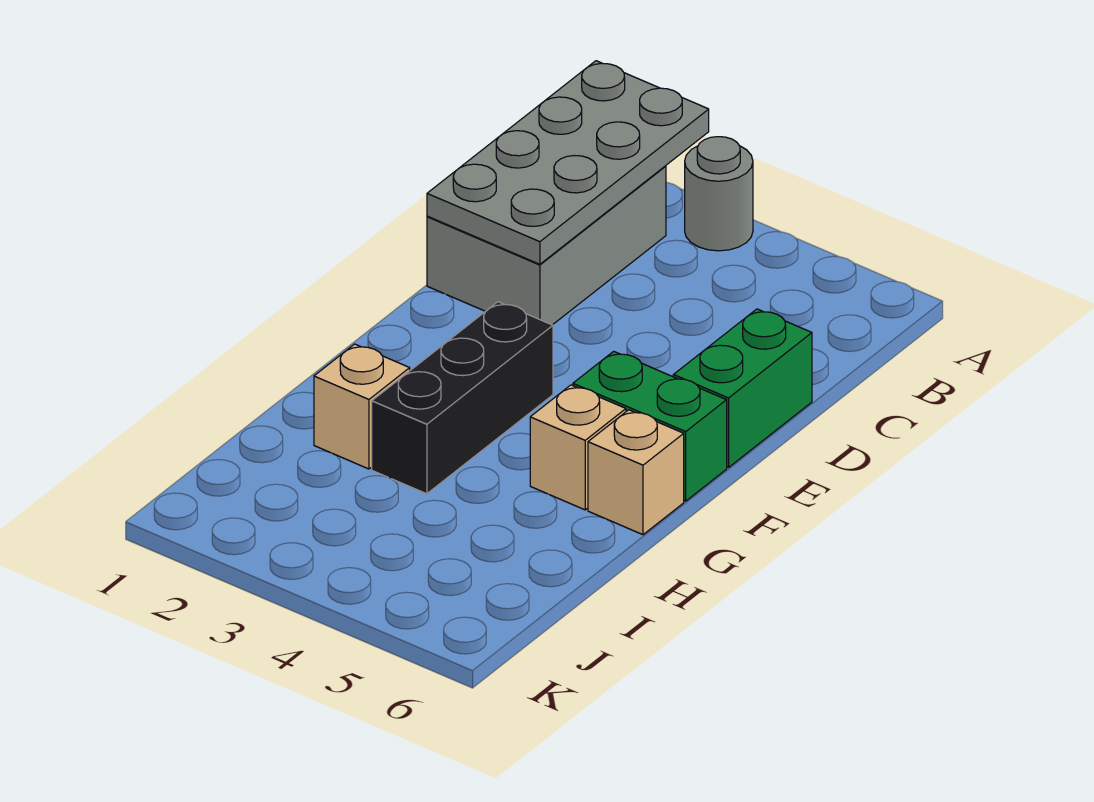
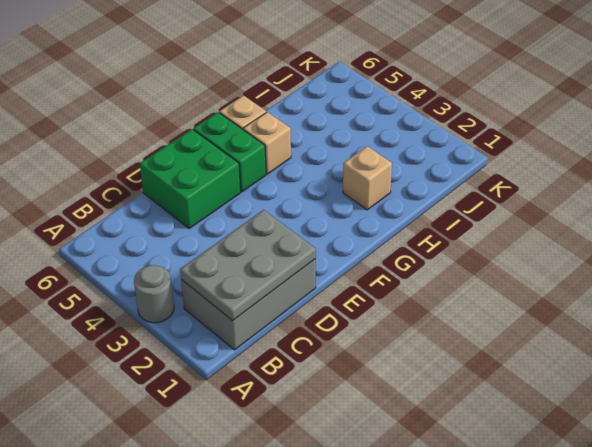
grey plate A1:D2 level 2 -> grey plate B1:D2 level 2
green brick D6:E6 level 1 -> green brick D5:E6 level 1
black brick F3:H3 level 1 -> none

